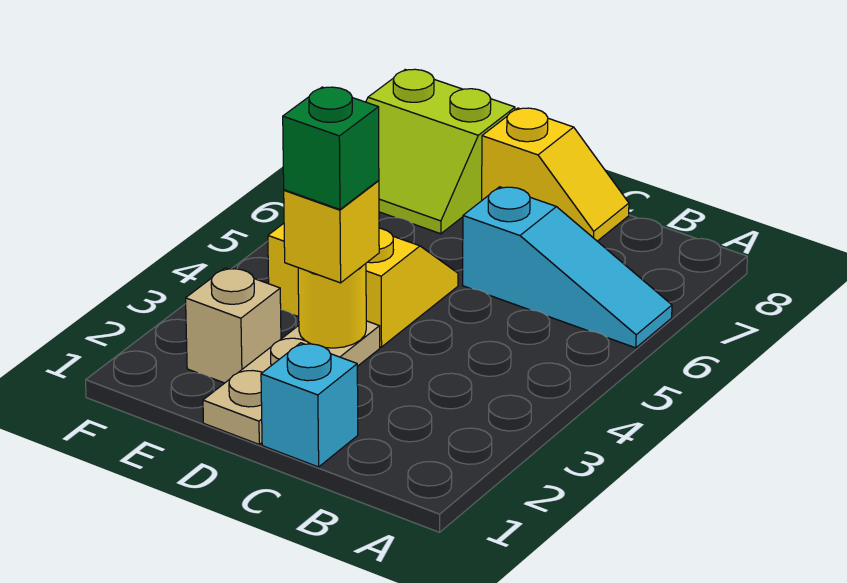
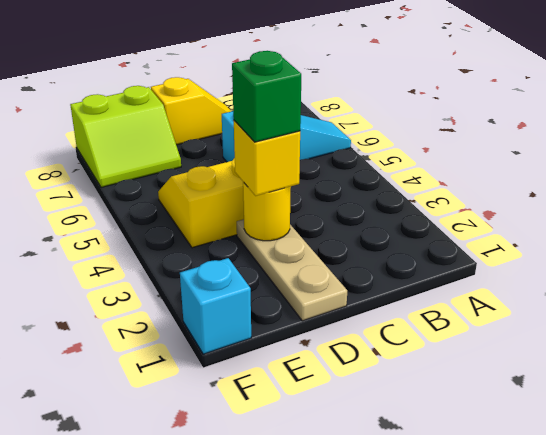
cyan brick C1 level 1 -> cyan brick F1 level 1
tan brick E2 level 1 -> none

